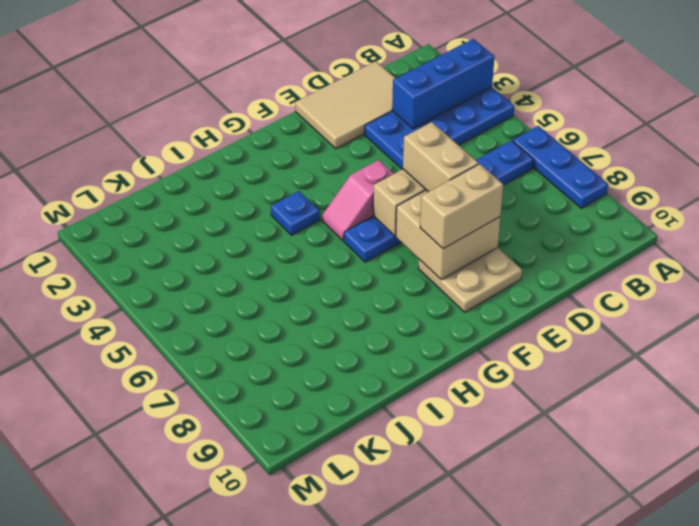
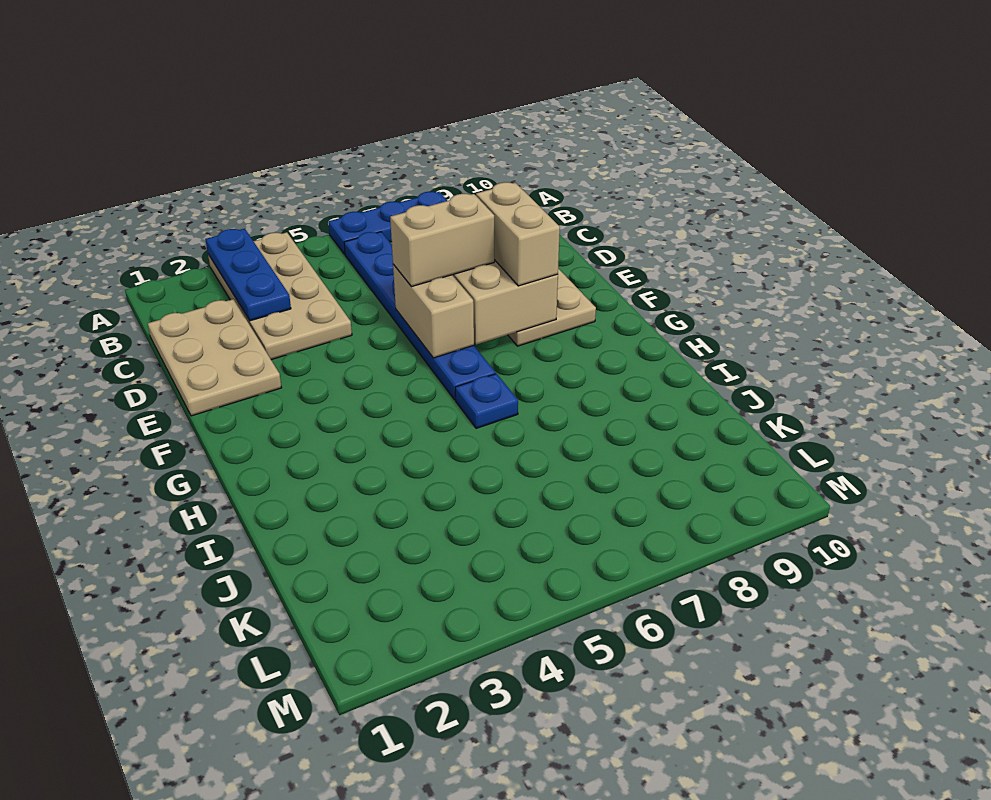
blue plate A3:D4 level 1 -> tan plate A3:D4 level 1
blue brick A3:C3 level 2 -> blue plate A3:C3 level 2
tan tile C1:E2 level 1 -> tan plate C1:E2 level 1
pink slope F5:G5 level 1 top F -> none
blue plate H4 level 1 -> blue plate H6 level 1

